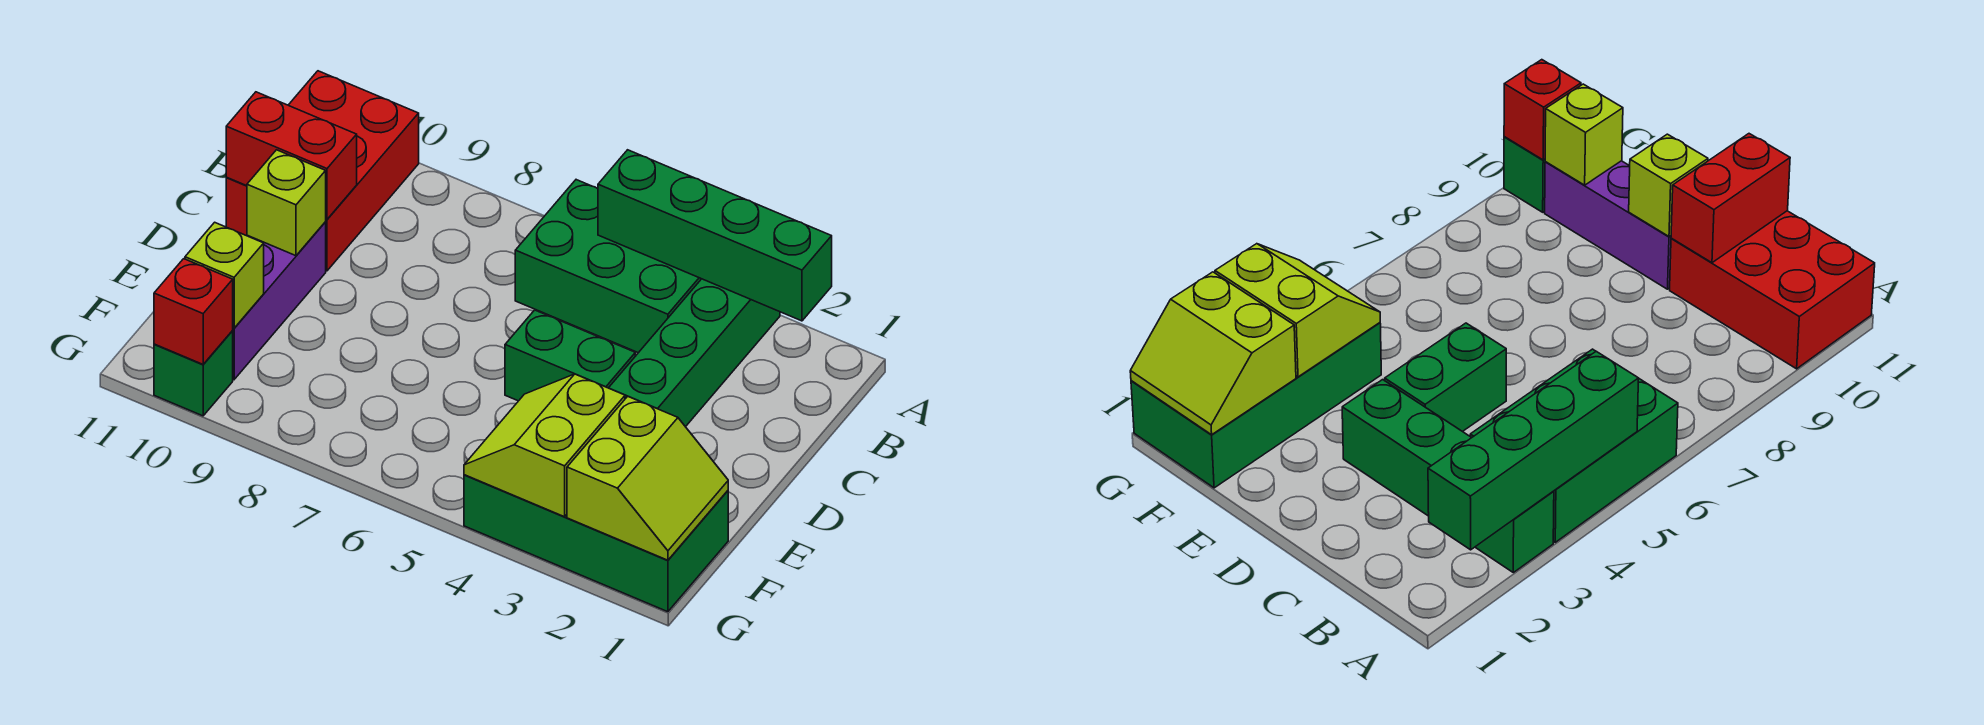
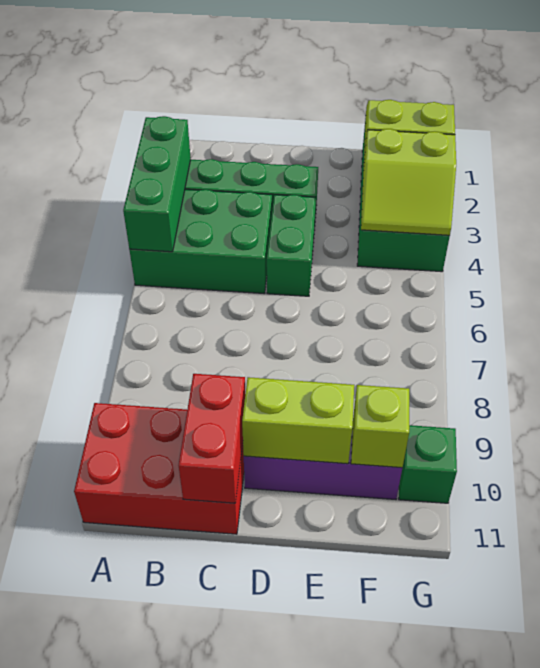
green brick A2:A5 level 2 -> green brick A3:A5 level 2
green brick A4:B6 level 1 -> green brick A4:C5 level 1
lime brick D10 level 2 -> lime brick D10:E10 level 2
red brick G10 level 2 -> none

